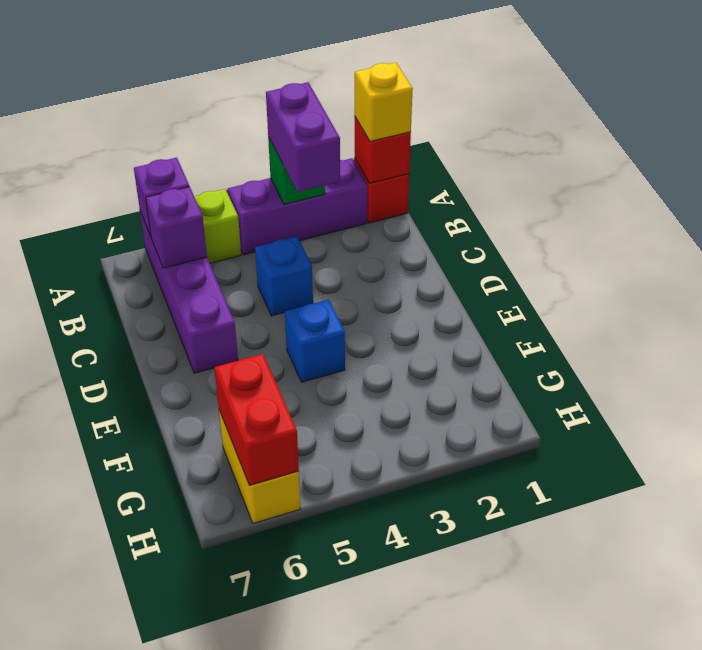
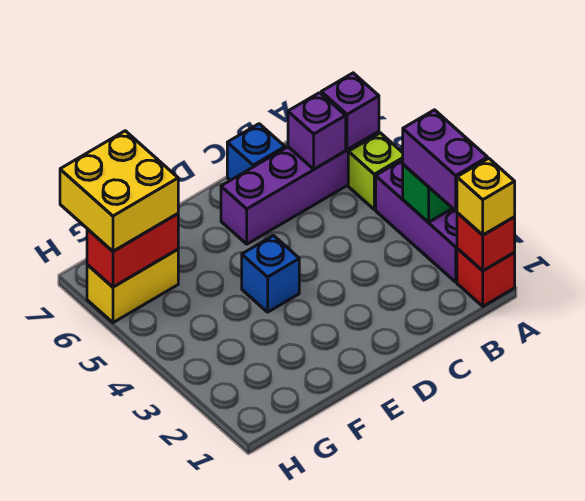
purple brick A3:B3 level 3 -> purple brick A2:A3 level 3
blue brick C4 level 1 -> blue brick C7 level 1
none -> yellow brick G6:H7 level 3

